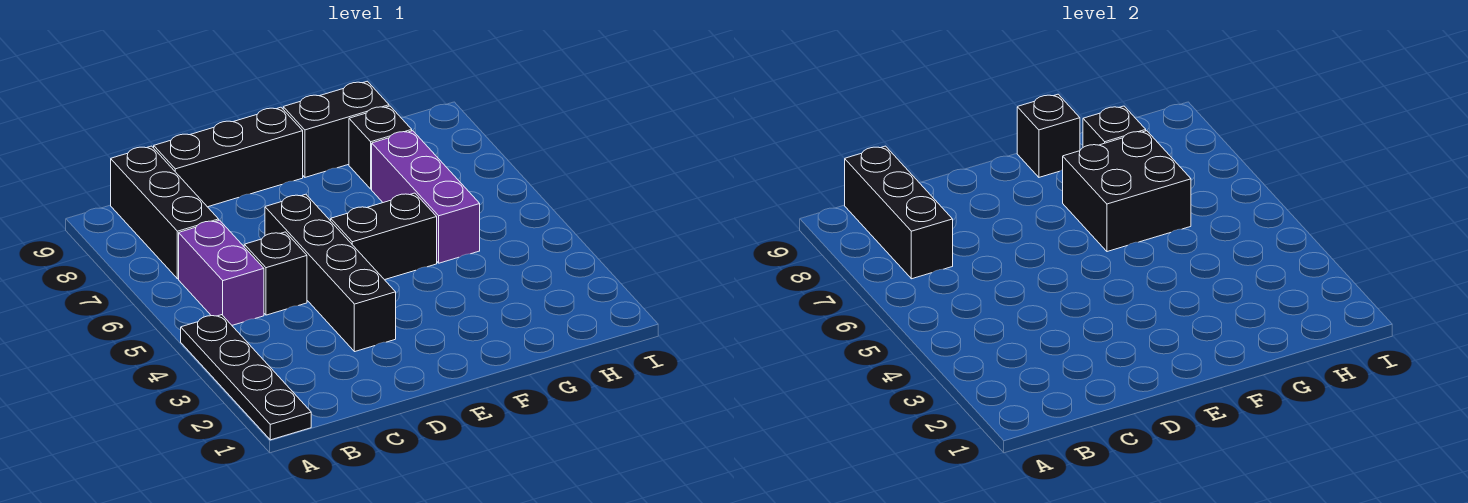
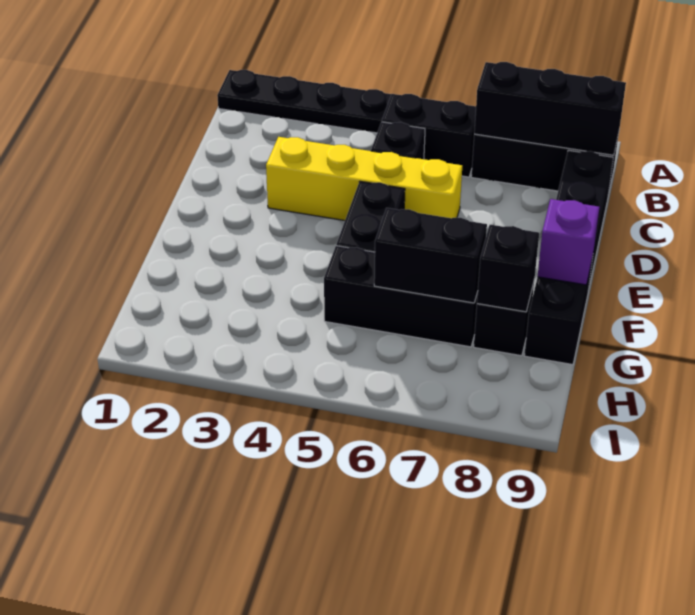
purple brick B5:B6 level 1 -> black brick B5:B6 level 1
black brick D3:D6 level 1 -> yellow brick D3:D6 level 1
black brick F6:G7 level 2 -> black brick G6:G7 level 2
black brick F9 level 2 -> purple brick F9 level 2
purple brick G5:G7 level 1 -> black brick G5:G7 level 1

